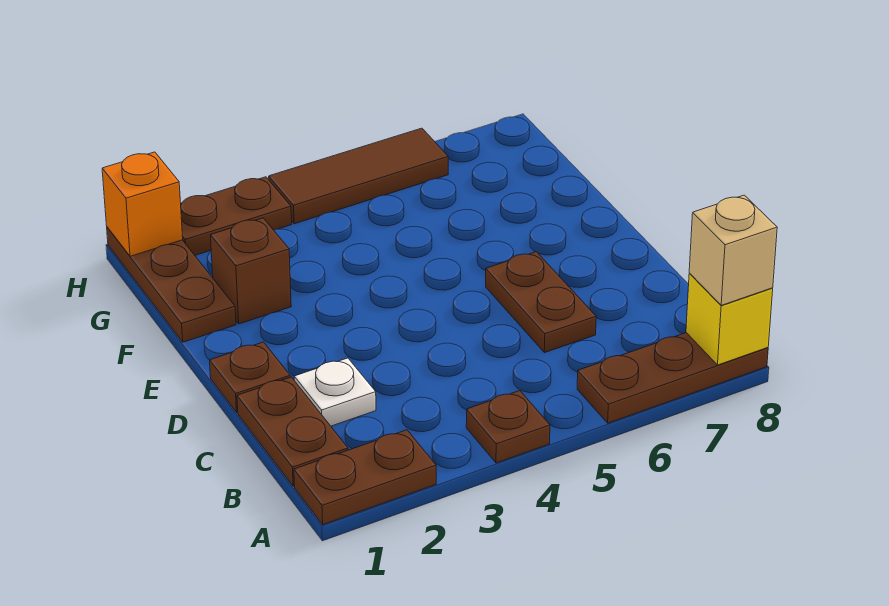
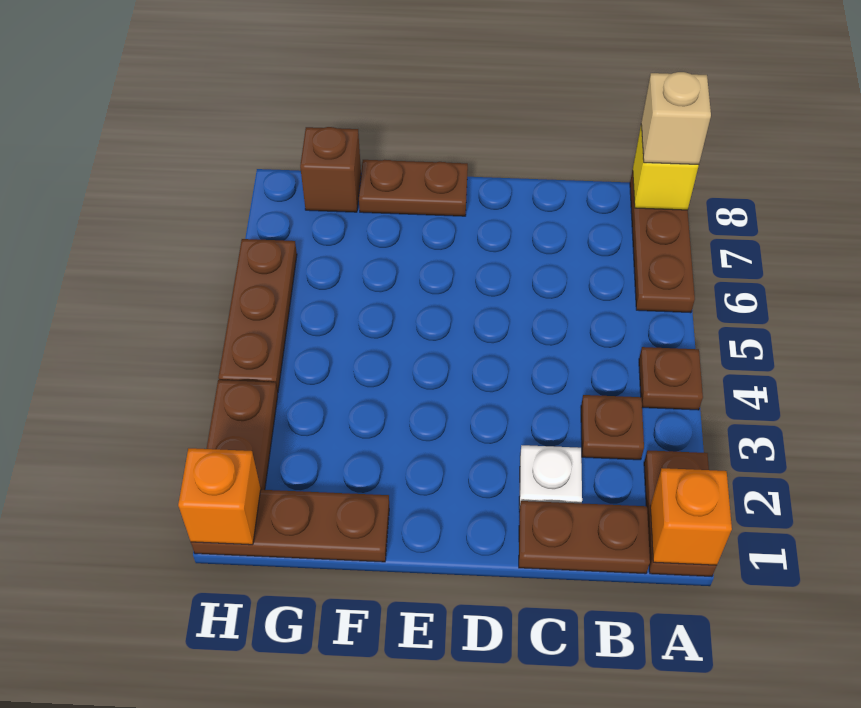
none -> orange brick A1 level 2
brown plate C6:D6 level 1 -> brown plate E8:F8 level 1
brown plate D1 level 1 -> brown plate B3 level 1
brown brick F2 level 1 -> brown brick G8 level 1
brown tile H4:H6 level 1 -> brown plate H4:H6 level 1

